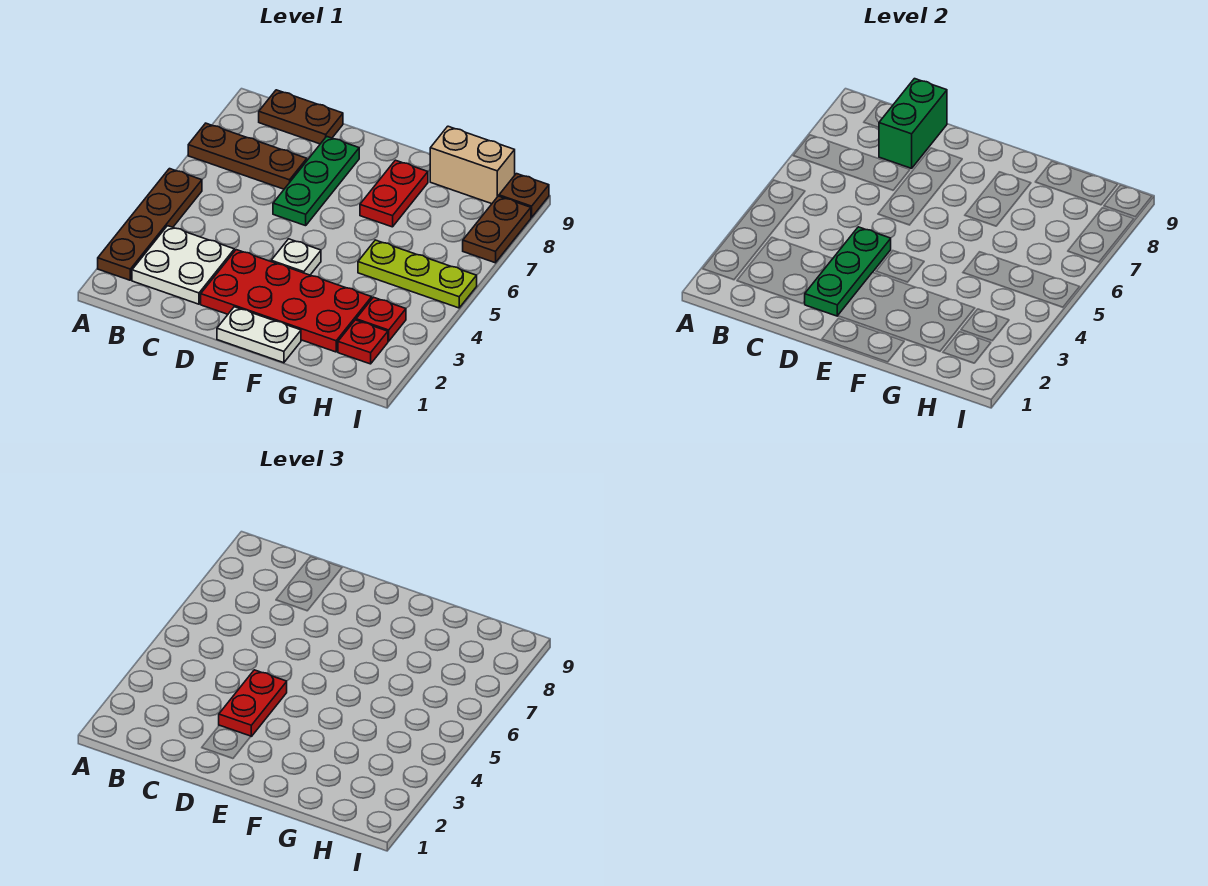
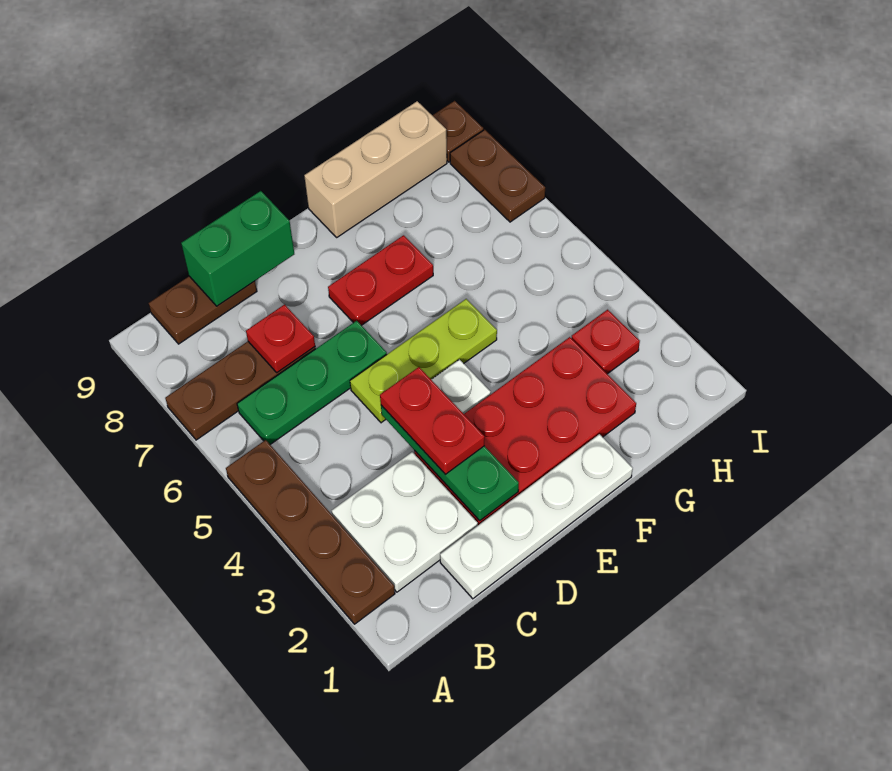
green brick C8:C9 level 2 -> green brick C9:D9 level 2
green plate D6:D8 level 1 -> green plate B6:D6 level 1
white plate E1:F1 level 1 -> white plate C1:F1 level 1
red plate F7:F8 level 1 -> red plate E7:F7 level 1
lime plate G5:I5 level 1 -> lime plate D5:F5 level 1
tan brick G9:H9 level 1 -> tan brick F9:H9 level 1
red plate H2 level 1 -> red plate C7 level 2

